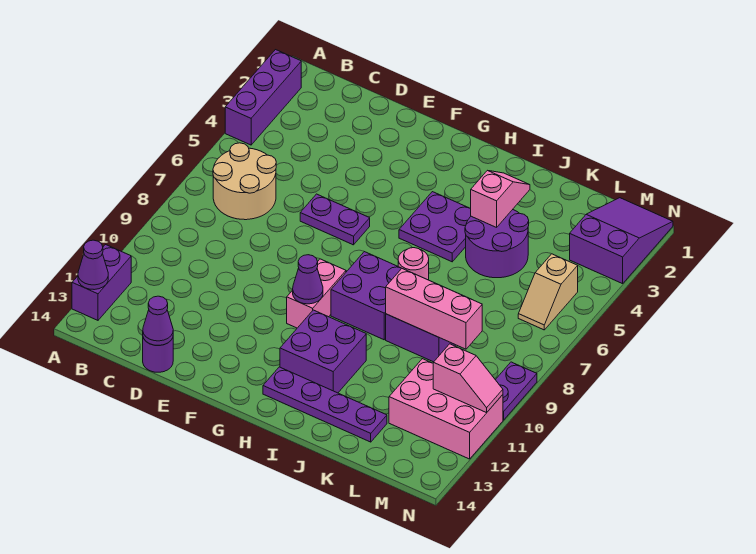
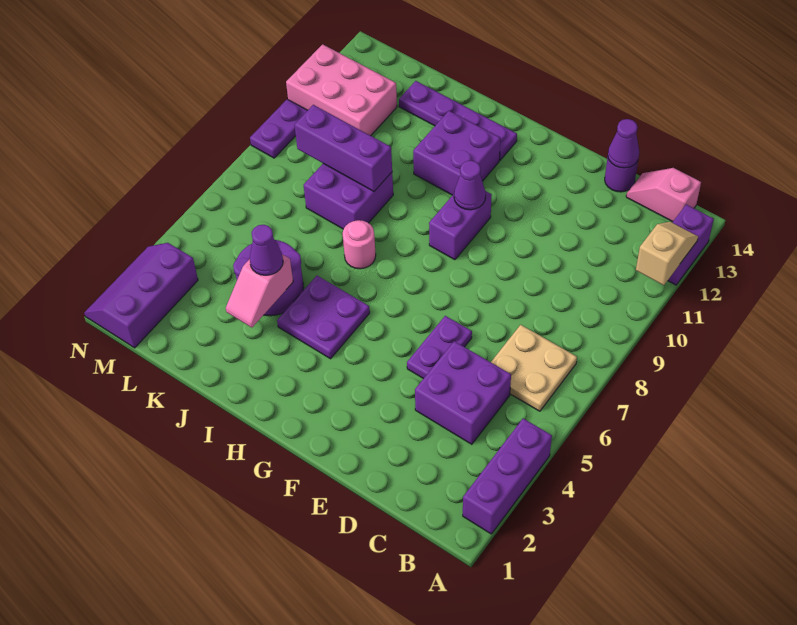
purple cone A13 level 2 -> purple cone J4 level 3
tan round brick B6:C7 level 1 -> tan plate B6:C7 level 1
purple plate E6:F6 level 1 -> purple plate E5:E6 level 1
pink brick G9:G10 level 1 -> purple brick G9:G10 level 1
purple brick H8:I9 level 1 -> purple brick C4:D5 level 1
pink brick J9:L9 level 2 -> purple brick J9:L9 level 2
purple slope M1:N3 level 1 top 3 -> purple slope M1:N3 level 1 top M
tan slope M5:M6 level 1 top 5 -> tan slope A11:A12 level 2 top 11
pink slope M11:N11 level 2 top M -> pink slope B14:C14 level 1 top B

